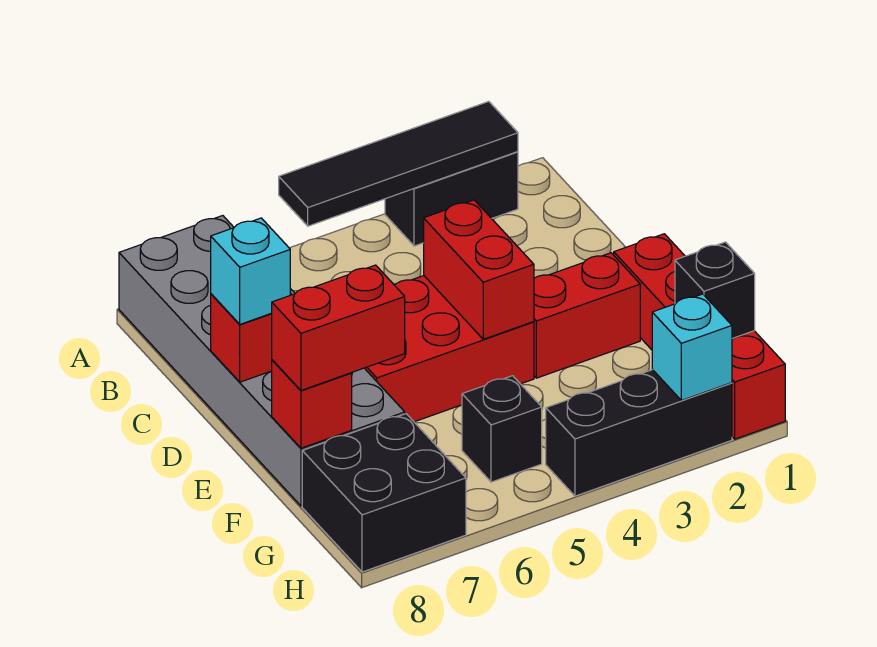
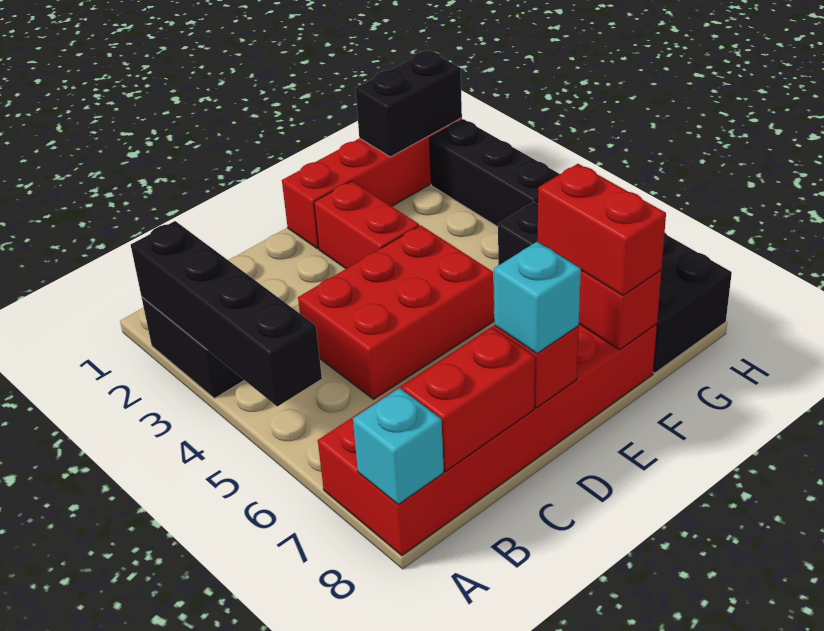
black tile A2:A5 level 2 -> black brick A2:A5 level 2
grey brick A7:F8 level 1 -> red brick A7:F8 level 1
red brick D4:E6 level 1 -> red brick C4:E5 level 1
red brick D4:E4 level 2 -> red brick B8:C8 level 2
black brick G1 level 2 -> black brick G1:H1 level 2
cyan brick H2 level 2 -> cyan brick A8 level 2

